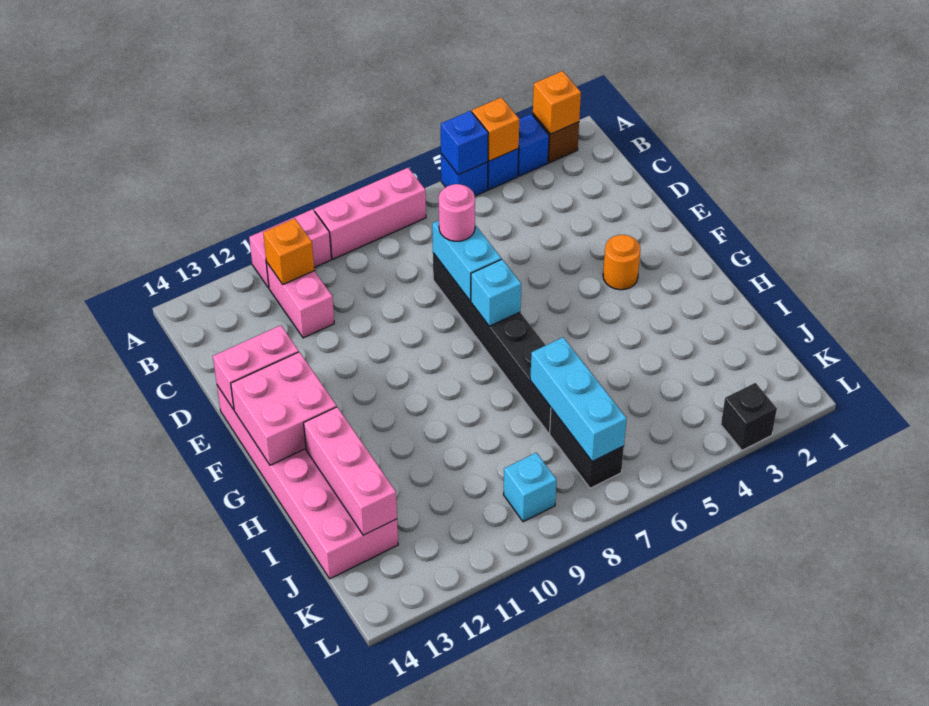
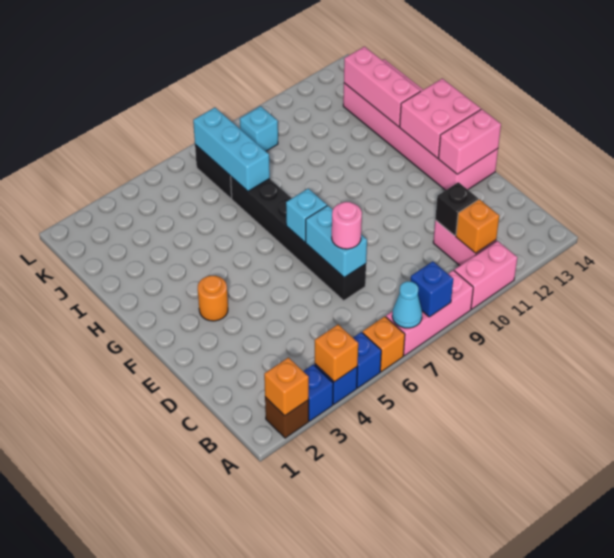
blue brick A5 level 2 -> blue brick A8 level 2
none -> orange brick A6 level 1
none -> cyan cone A7 level 2
black brick L3 level 1 -> black brick C11 level 2

